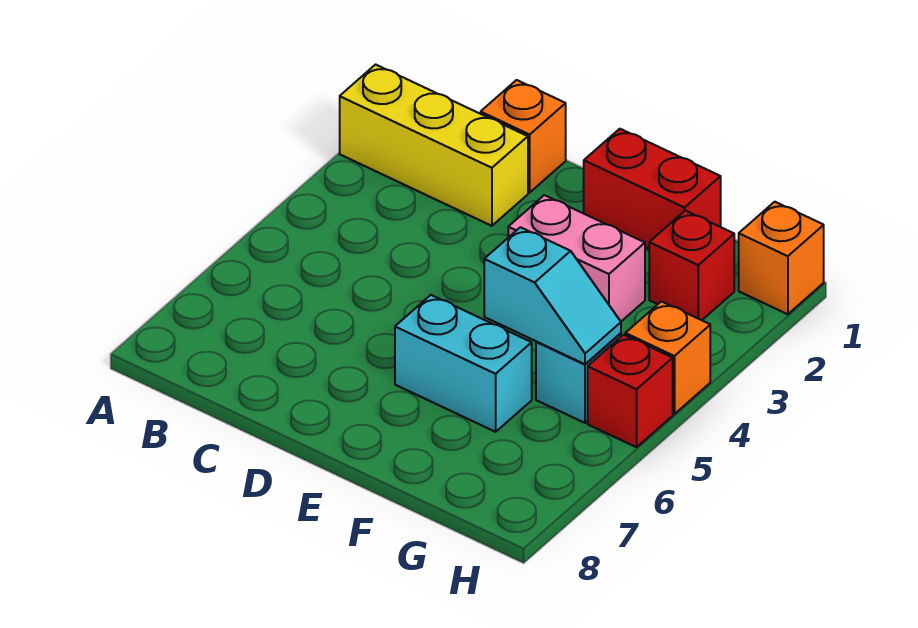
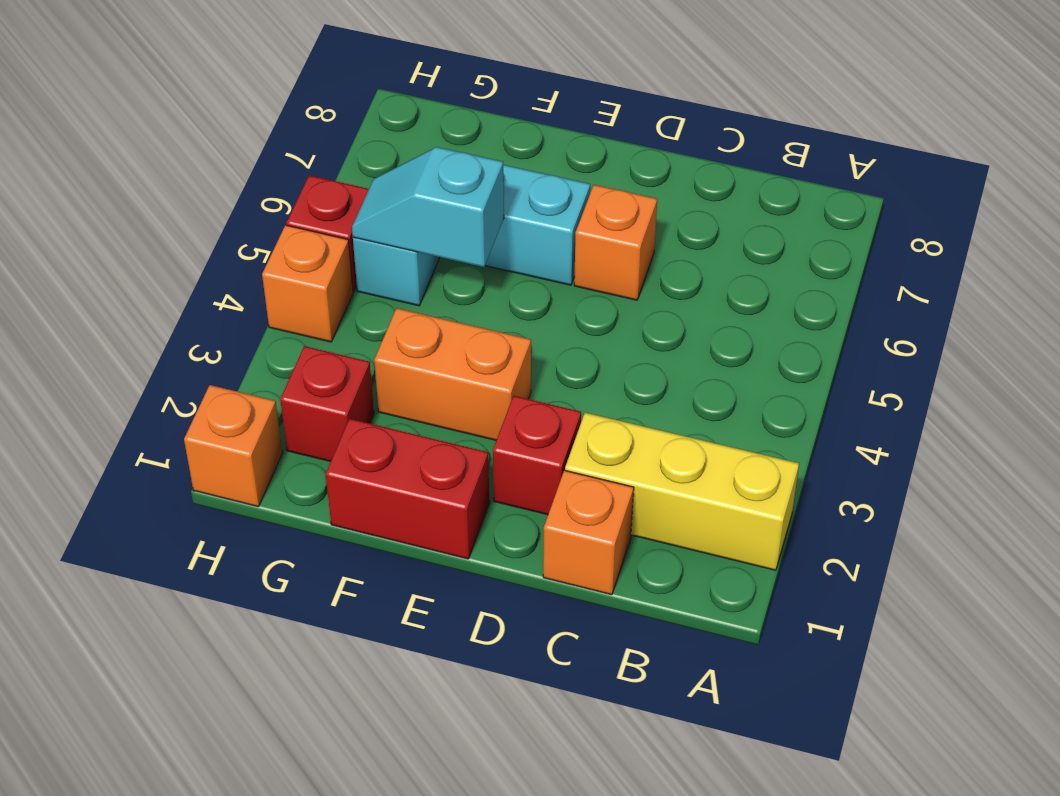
none -> red brick D2 level 1
none -> orange brick D6 level 1
pink brick E3:F3 level 1 -> orange brick E3:F3 level 1

